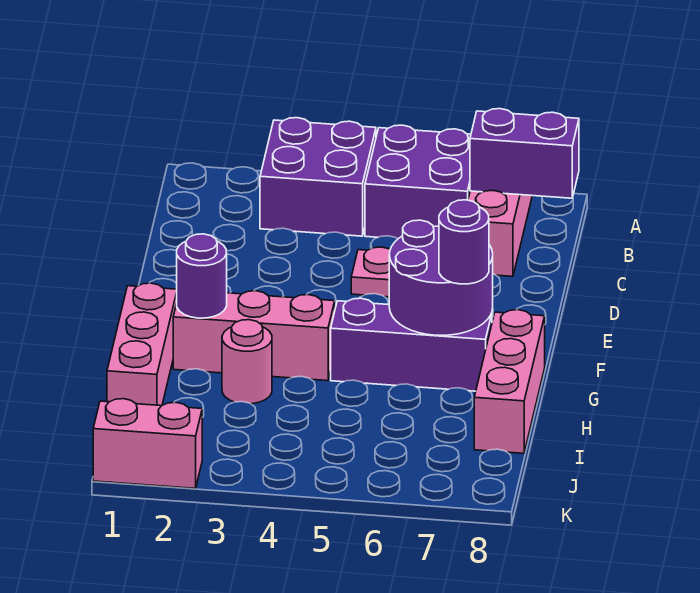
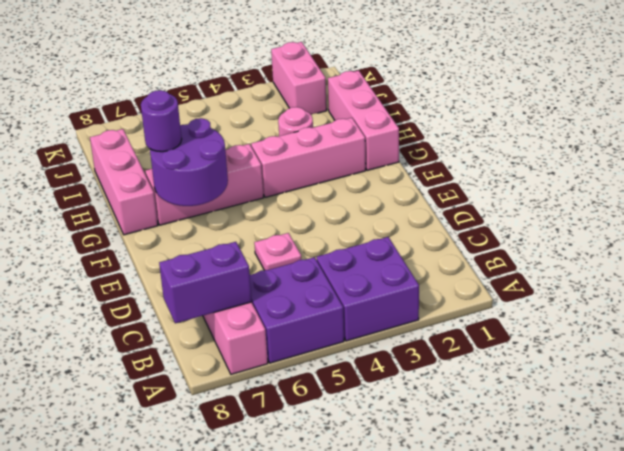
purple round brick G2 level 2 -> none
purple brick G5:G7 level 1 -> pink brick G5:G7 level 1
pink brick K1:K2 level 1 -> pink brick J2:K2 level 1

